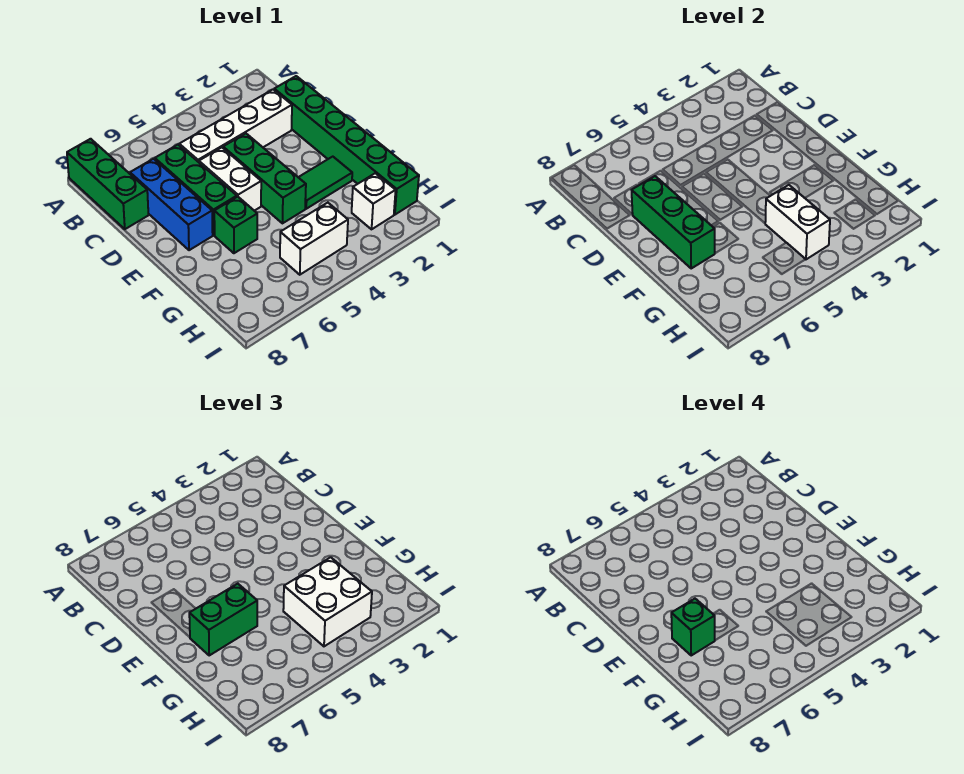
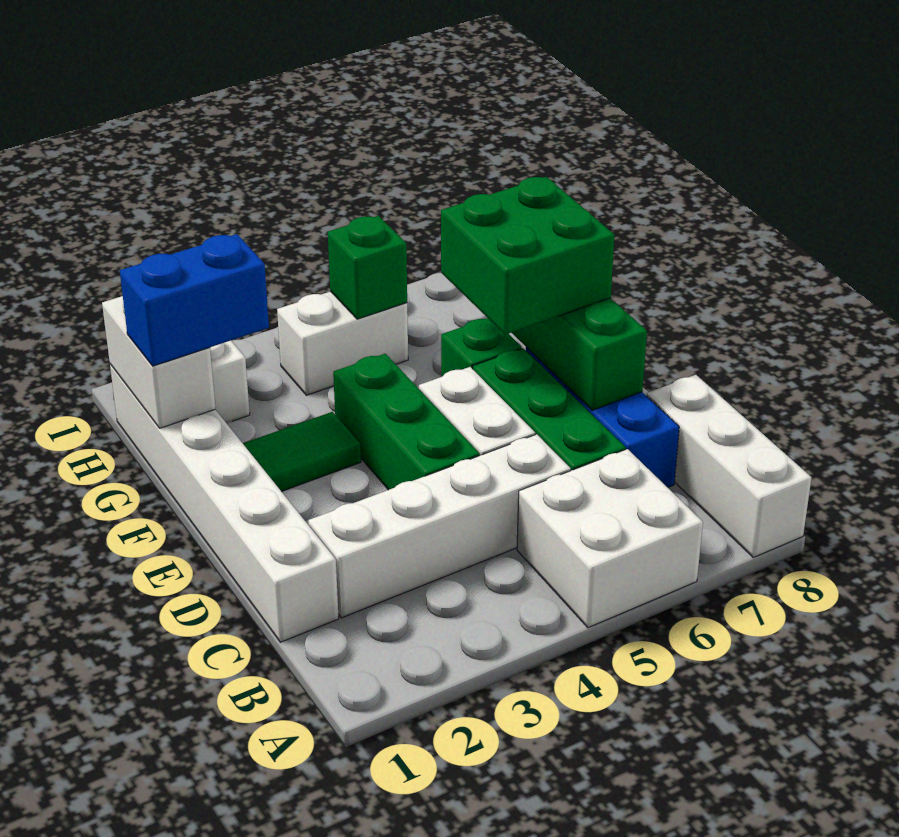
green brick A8:C8 level 1 -> white brick A8:C8 level 1
green brick C1:H1 level 1 -> white brick C1:H1 level 1
green brick F6:F7 level 3 -> green brick E6:F7 level 3
green brick F7 level 4 -> green brick H5 level 2
none -> blue brick G1:G2 level 3
white brick G3:H4 level 3 -> white brick A5:B6 level 1
white brick G4:H4 level 2 -> white brick G1:H1 level 2

